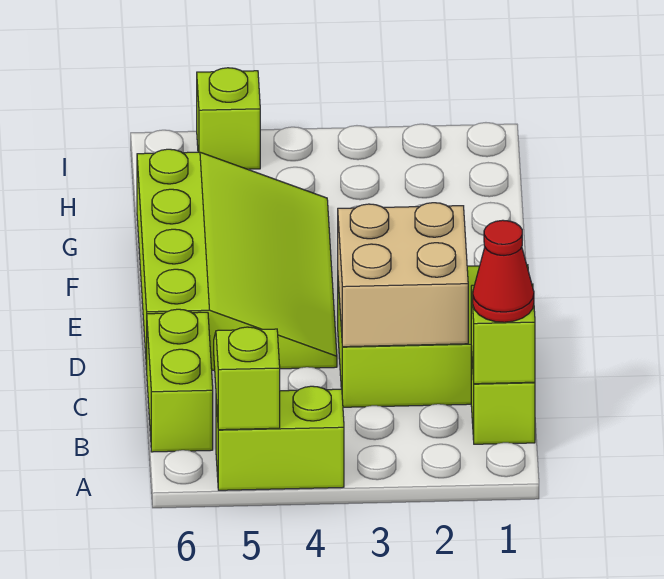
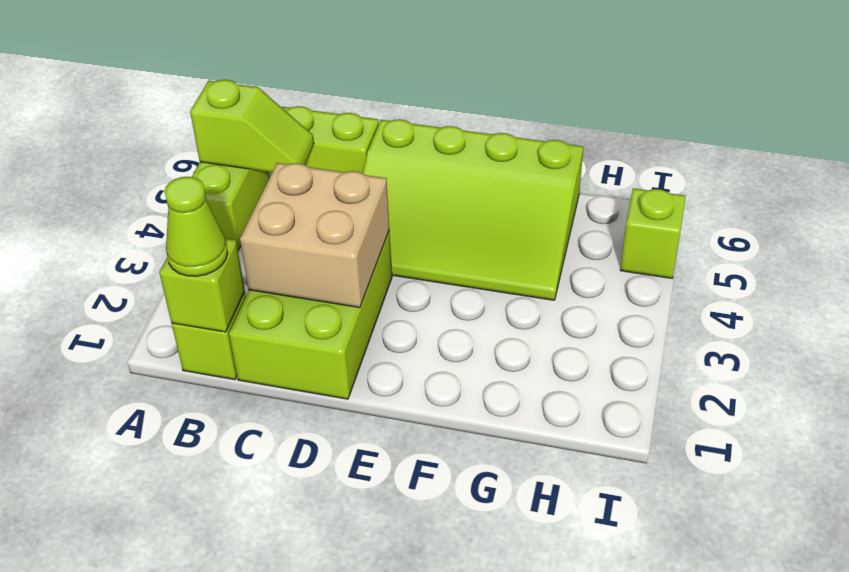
red cone B1 level 3 -> lime cone B1 level 3

